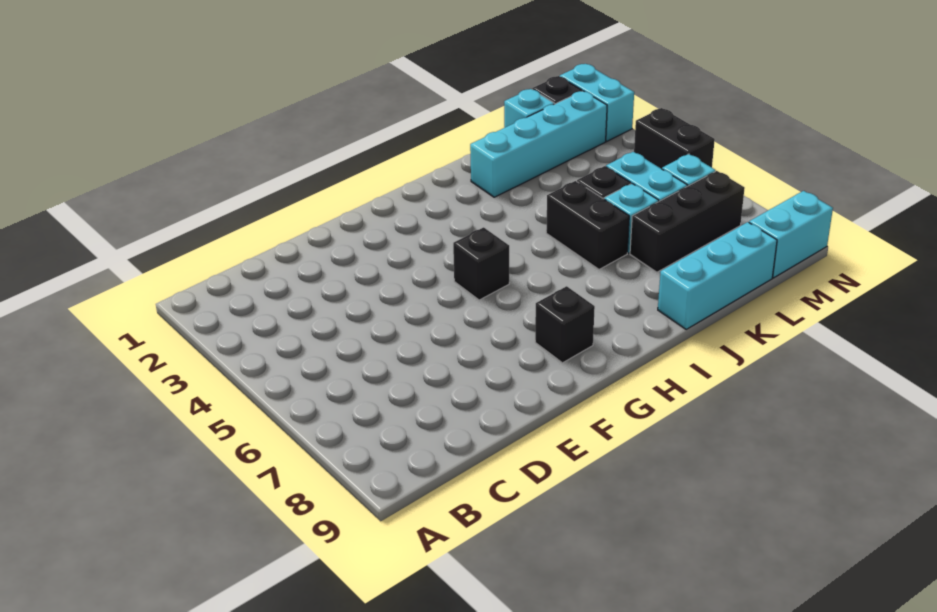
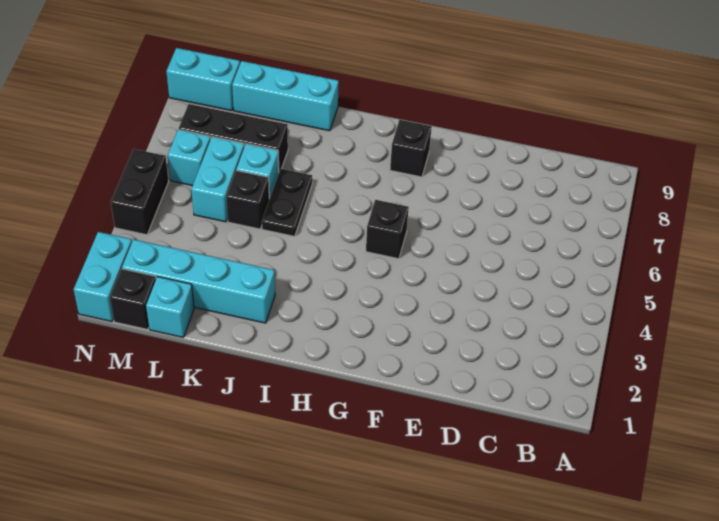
black brick J5:J6 level 1 -> black plate J5:J6 level 1

